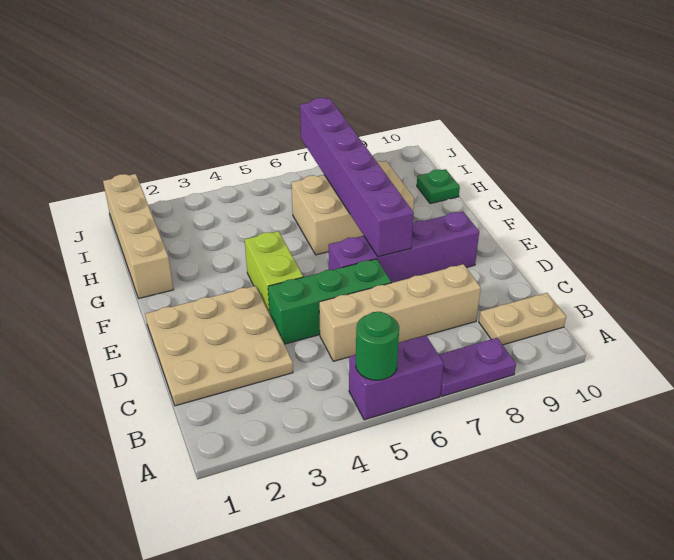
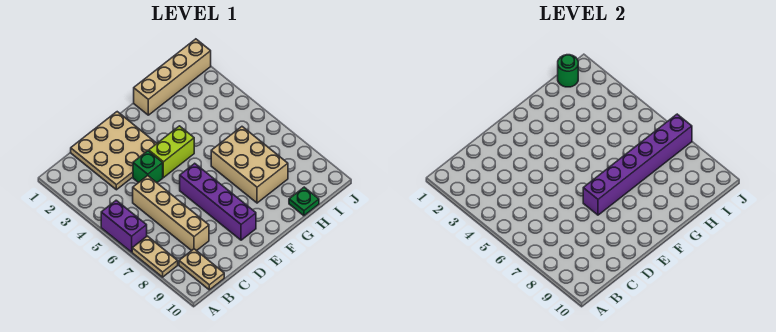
green round brick A5 level 2 -> green round brick I1 level 2
purple plate A7:A8 level 1 -> tan plate A7:A8 level 1
green brick D4:D6 level 1 -> green brick D4 level 1

